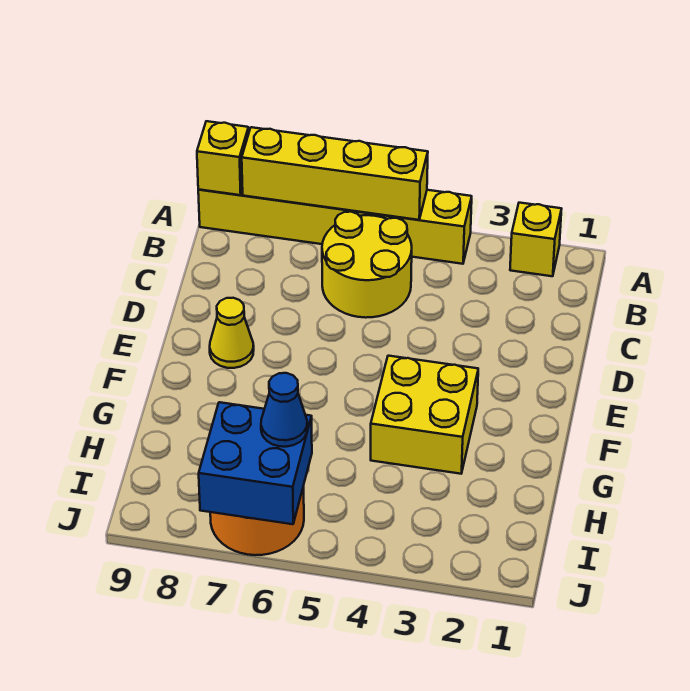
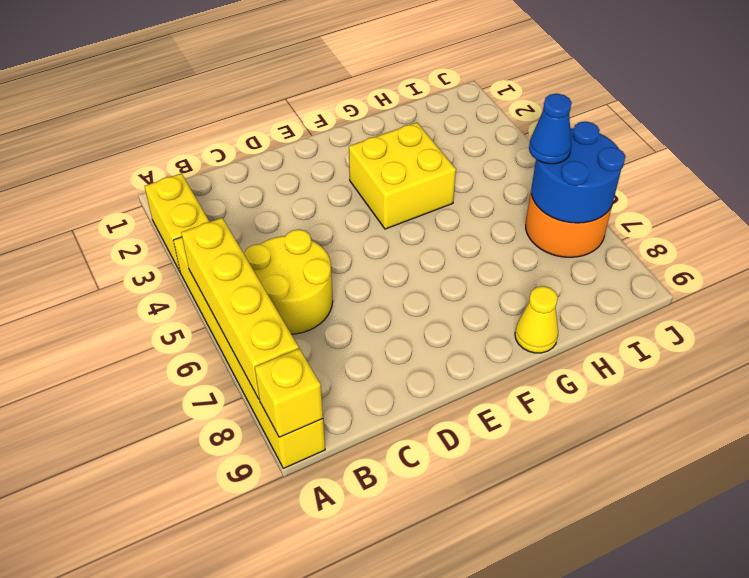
yellow brick A2 level 1 -> yellow brick A2:A3 level 1
yellow cone E8 level 1 -> yellow cone G9 level 1
blue brick I6:J7 level 2 -> blue round brick I6:J7 level 2

